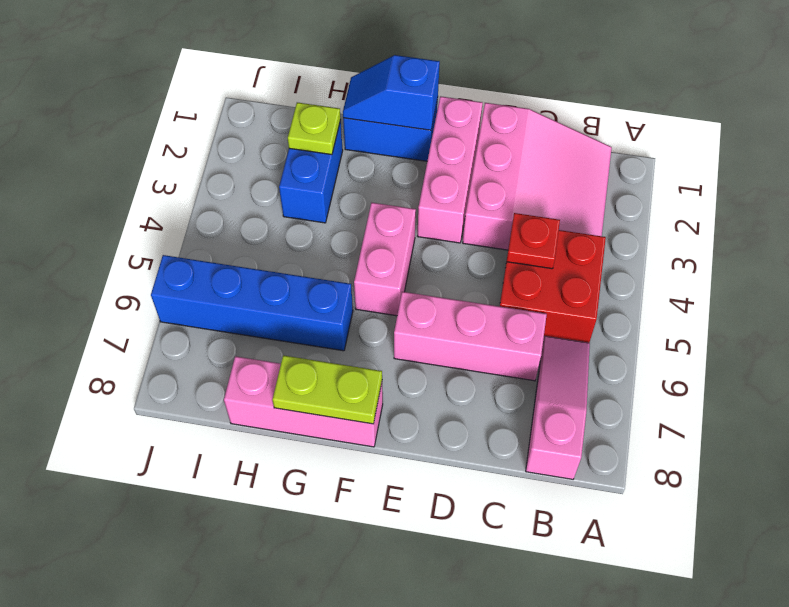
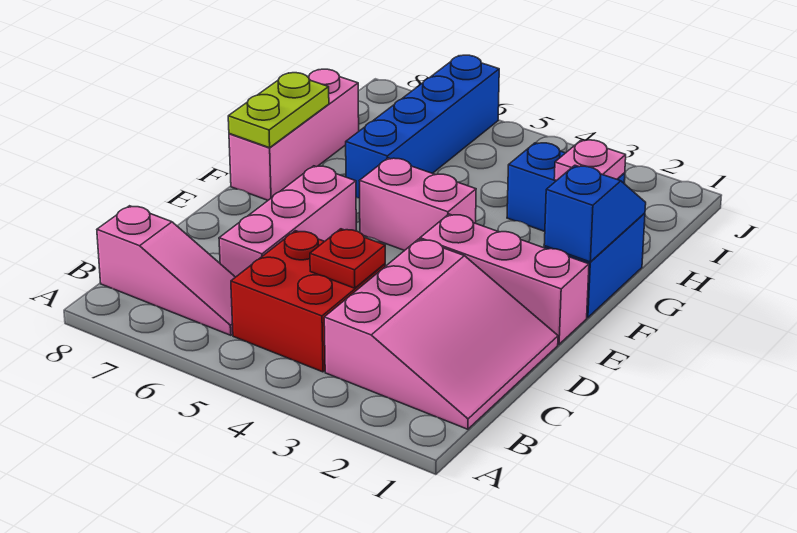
pink slope B1:D3 level 1 top D -> pink slope B1:D3 level 1 top 3
lime plate H2 level 2 -> pink plate H2 level 2

